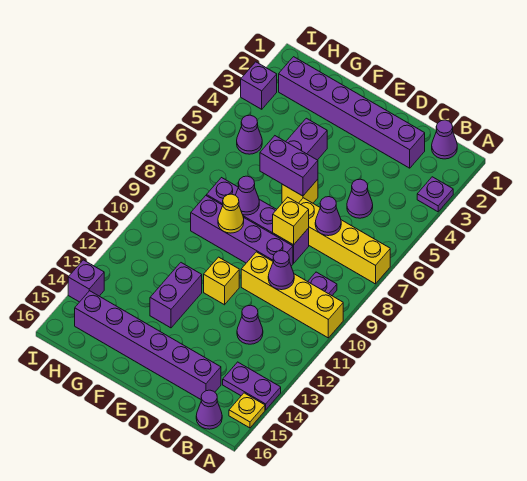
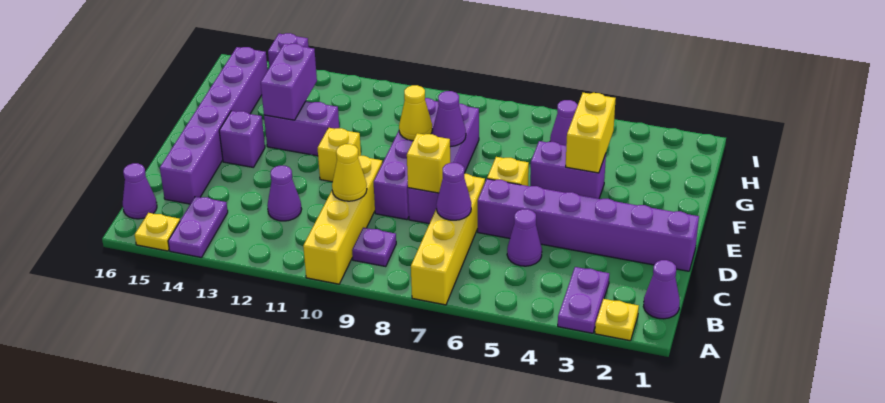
none -> yellow plate A2 level 1
purple plate A3 level 1 -> purple plate A3:B3 level 1
purple brick C2:H2 level 1 -> purple brick D1:D6 level 1
purple cone C10 level 2 -> yellow cone C10 level 2
purple brick E6:F6 level 2 -> purple brick F13:G13 level 2
none -> yellow brick F4:G4 level 2
purple brick I3 level 1 -> purple brick E14 level 1

